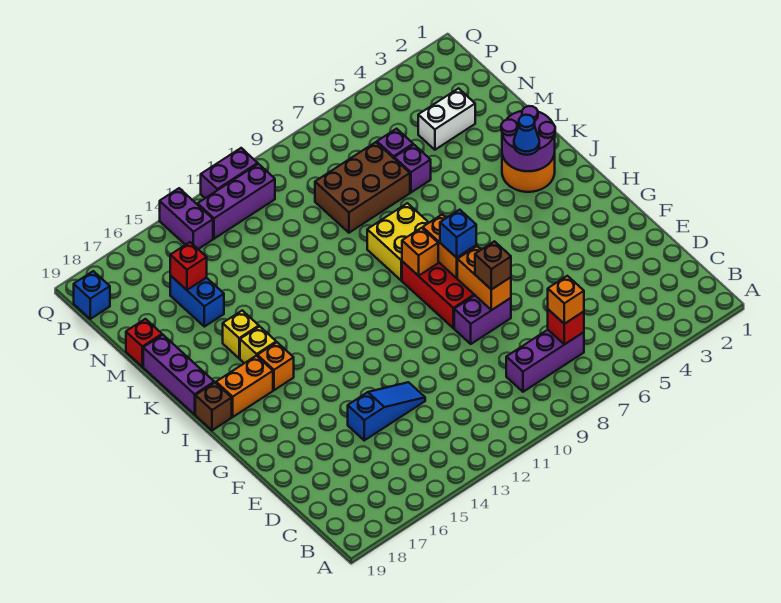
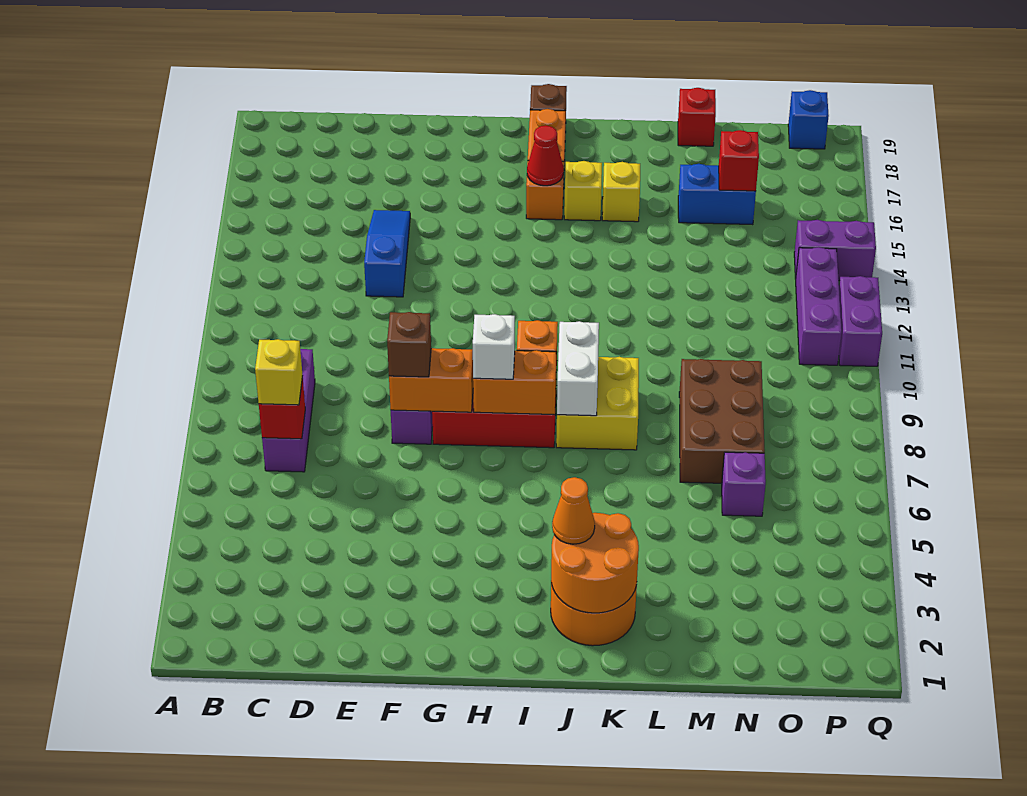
orange brick C7 level 3 -> yellow brick C7 level 3
blue slope E13:E15 level 1 top 15 -> blue slope E13:E15 level 1 top 13
blue brick H8 level 3 -> white brick H8 level 3
none -> red cone I16 level 2
purple round brick J2:K3 level 2 -> orange round brick J2:K3 level 2
blue cone J3 level 3 -> orange cone J3 level 3
purple brick J19:L19 level 1 -> none
purple brick M6 level 1 -> none
white brick N3:N4 level 1 -> white brick J8:J9 level 2

